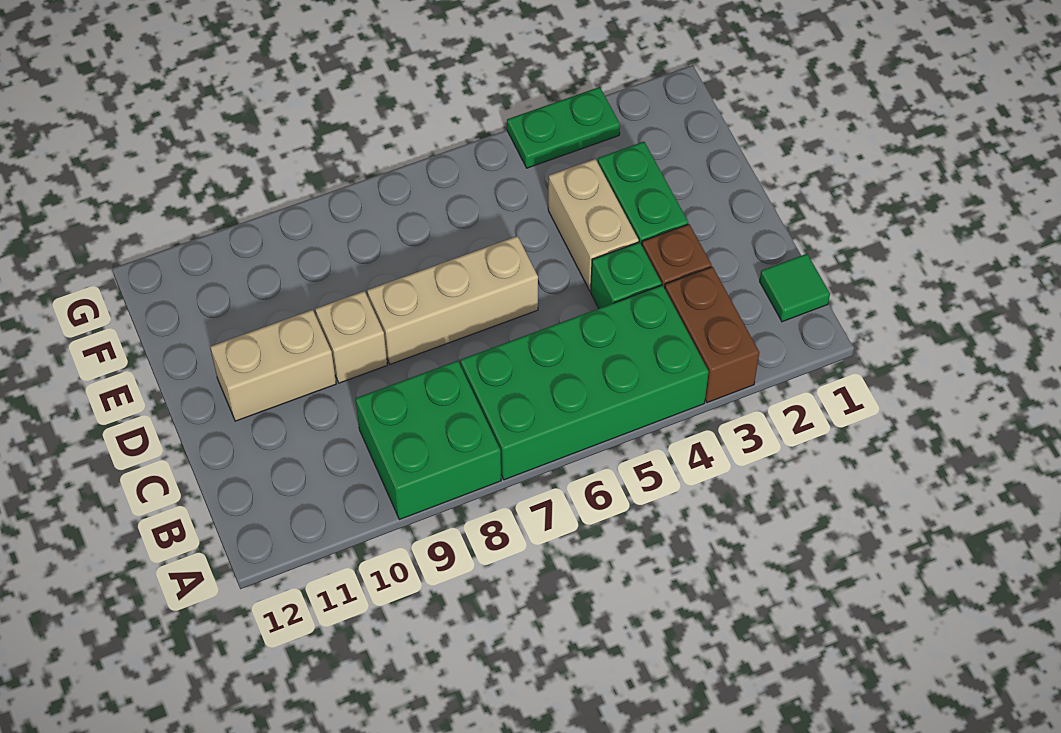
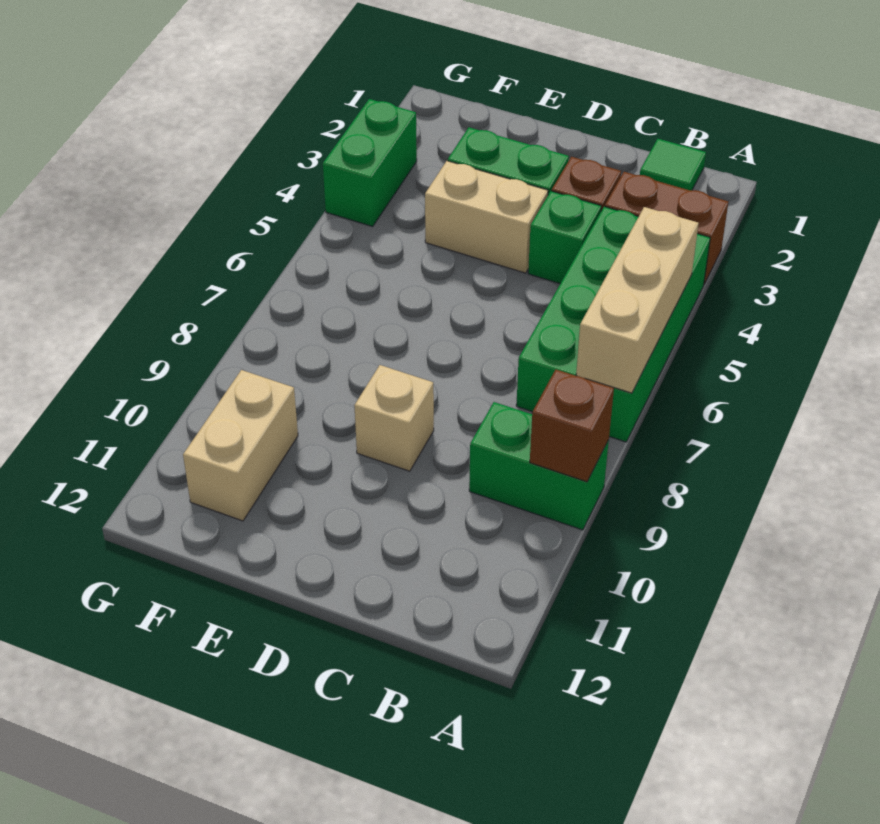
green brick A8:B9 level 1 -> green brick A9:B9 level 1
none -> brown brick A9 level 2
tan brick D6:D8 level 1 -> tan brick A5:A7 level 2
tan brick D10:D11 level 1 -> tan brick F10:F11 level 1
green plate G3:G4 level 1 -> green brick G3:G4 level 1

